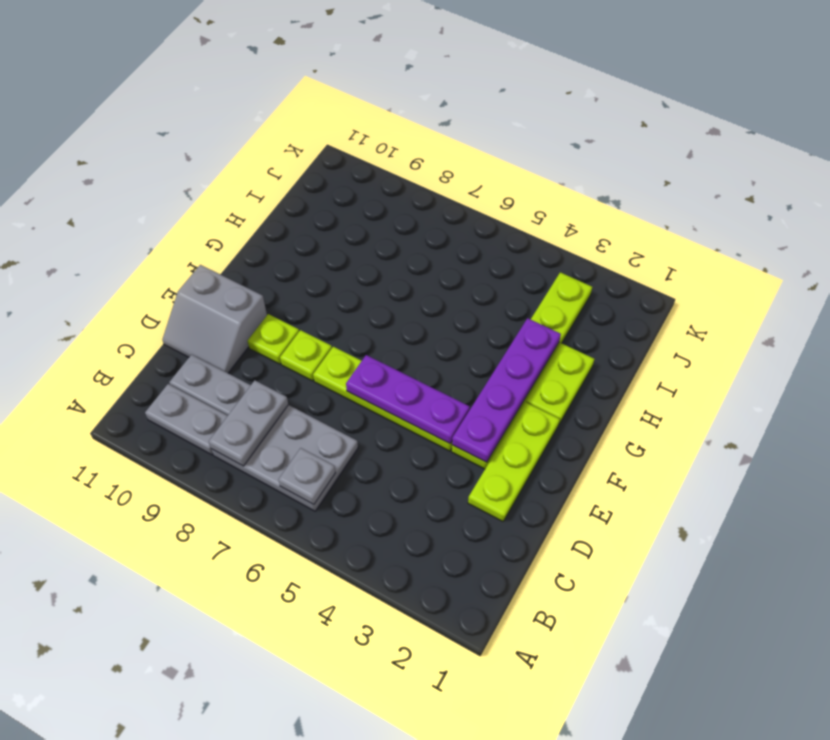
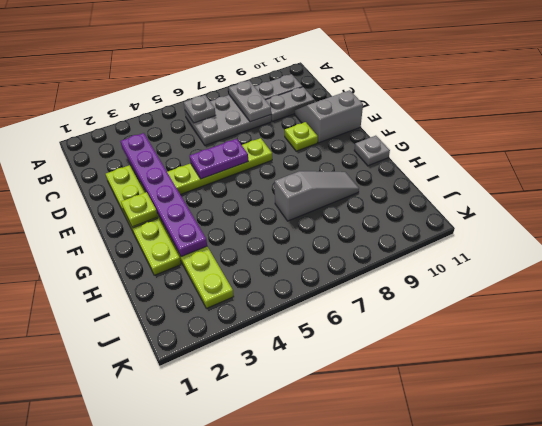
purple plate E3:H3 level 2 -> purple plate C3:H3 level 2
purple plate E4:E6 level 2 -> purple plate E5:E6 level 2
lime plate E8 level 1 -> lime plate F2 level 2
none -> grey plate G11 level 1
none -> grey slope H7:H9 level 1 top 7

